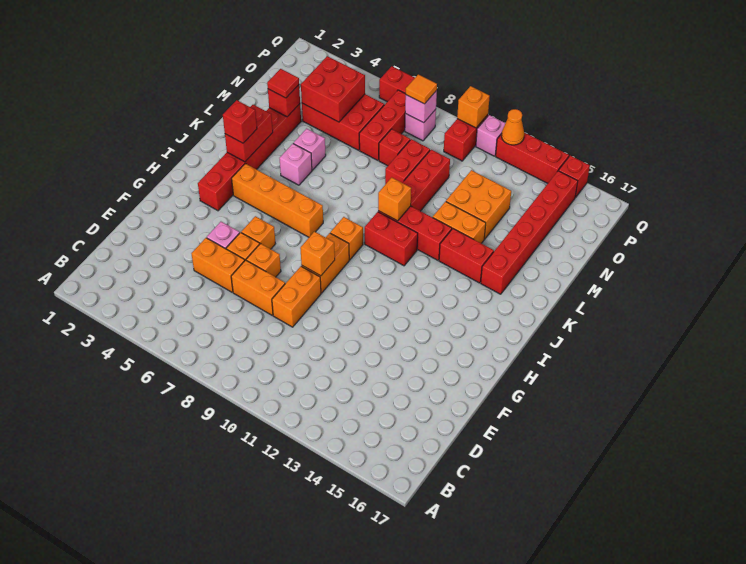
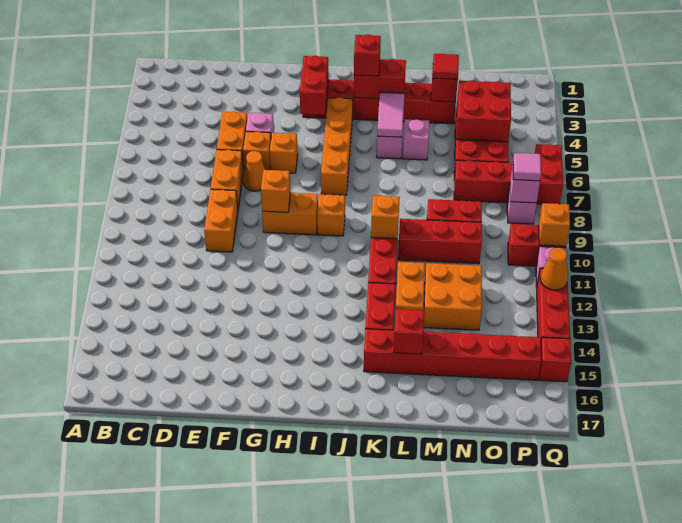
orange brick E9:F9 level 1 -> orange brick E9:E10 level 1
orange brick F7 level 1 -> orange cone F7 level 1
red brick J10:J11 level 1 -> red brick H3:H4 level 2
none -> pink tile K4:K5 level 2
red brick N8 level 1 -> red brick L15 level 2
orange tile P8 level 3 -> pink tile P8 level 3

